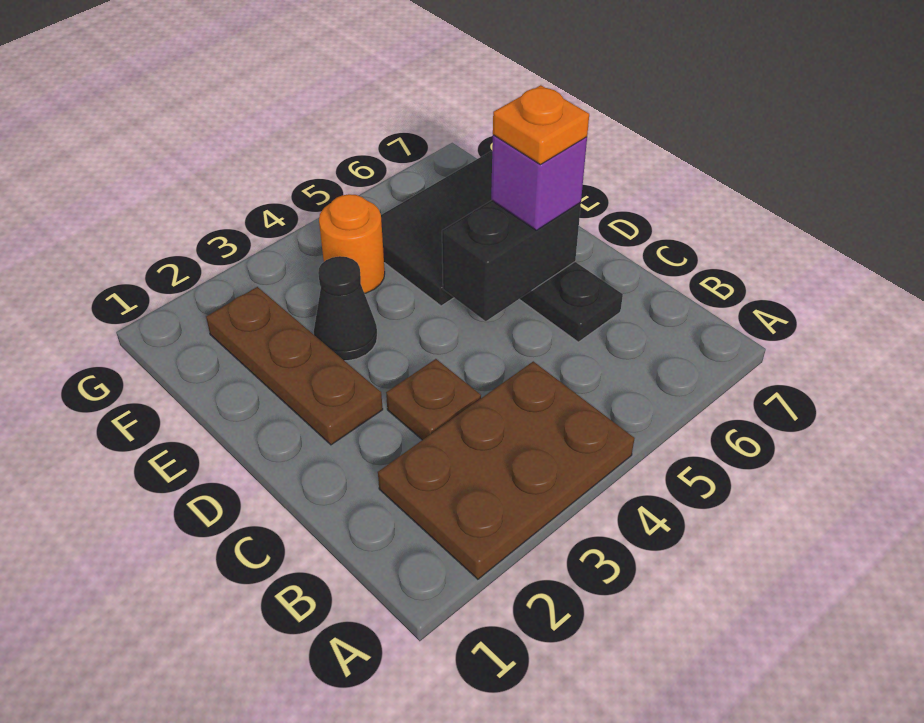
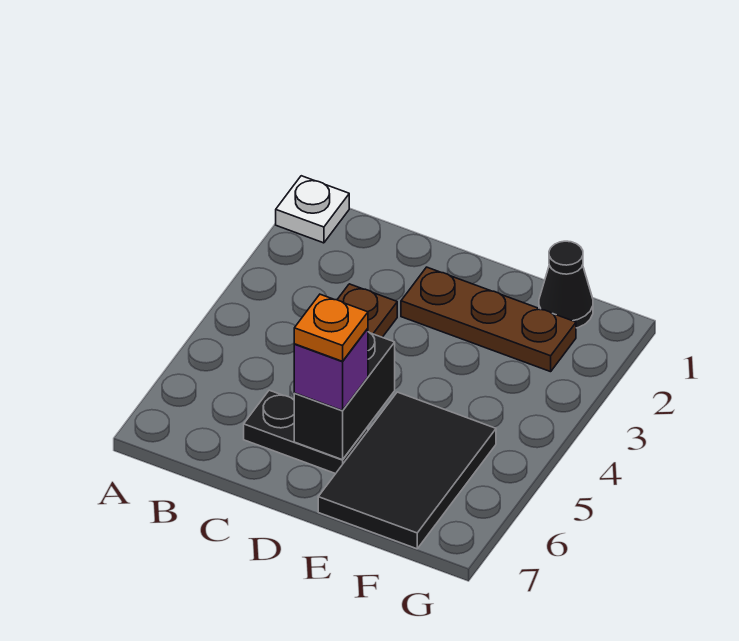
none -> white plate A1 level 1
brown plate A2:B4 level 1 -> none
black cone E3 level 1 -> black cone F1 level 1
orange round brick F4 level 1 -> none

